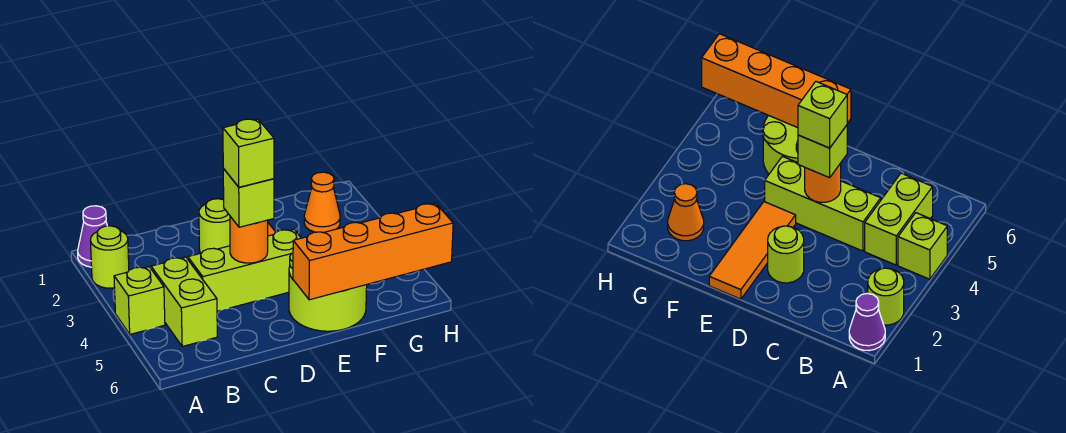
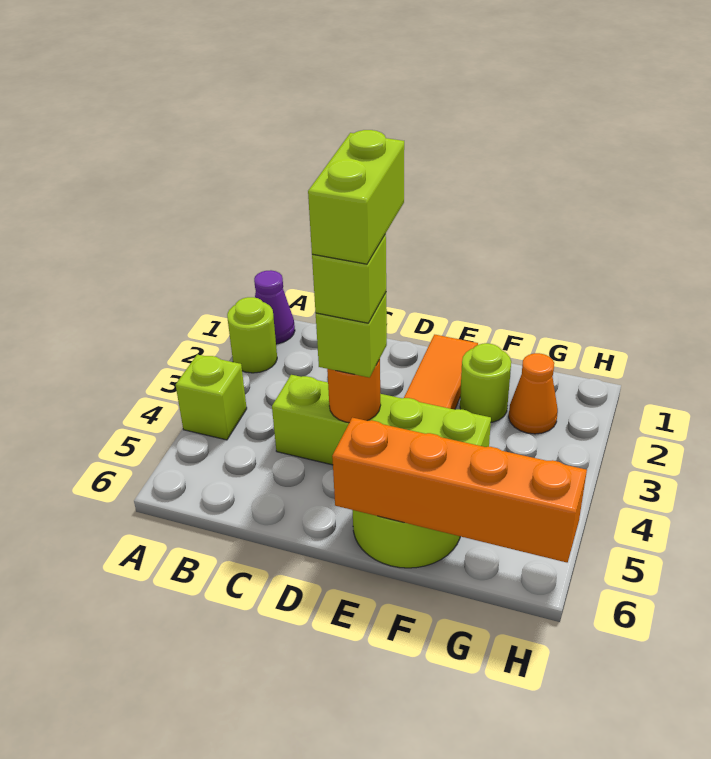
lime brick B4:B5 level 1 -> lime brick D3:D4 level 5
lime brick C4:E4 level 1 -> lime brick C4:F4 level 1
lime round brick D2 level 1 -> lime round brick F2 level 1

